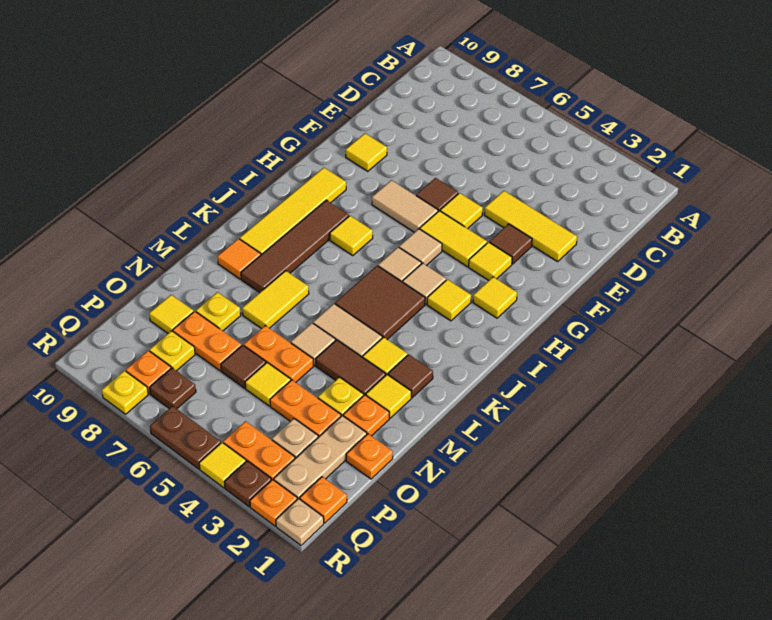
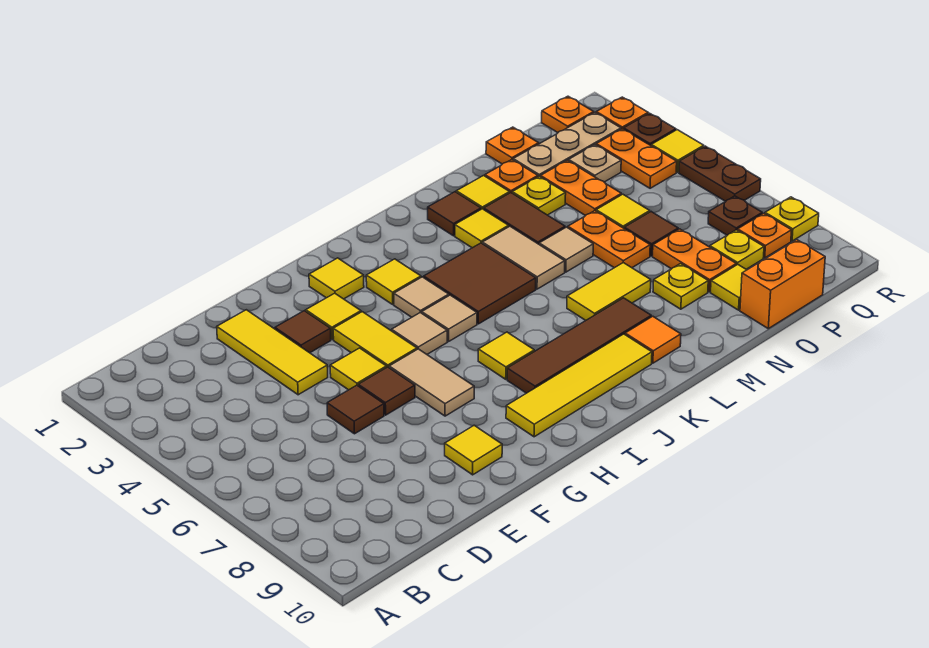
none -> brown tile E6 level 1
none -> orange brick O10:P10 level 1
tan plate R1 level 1 -> none

